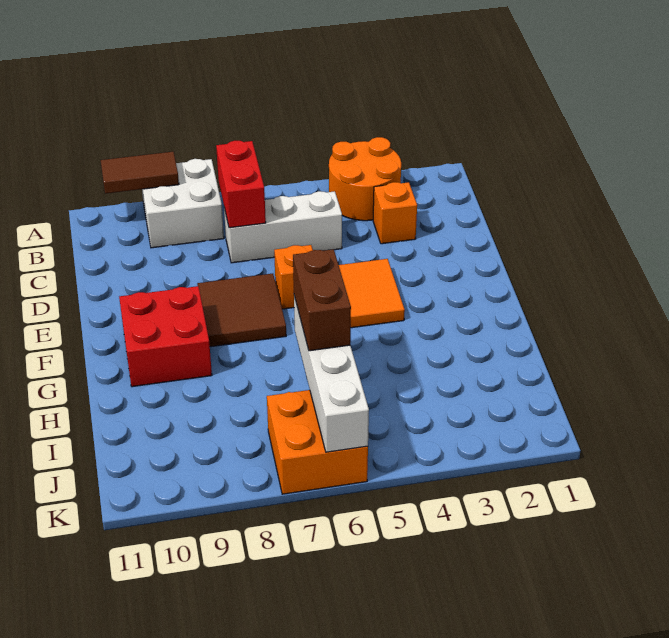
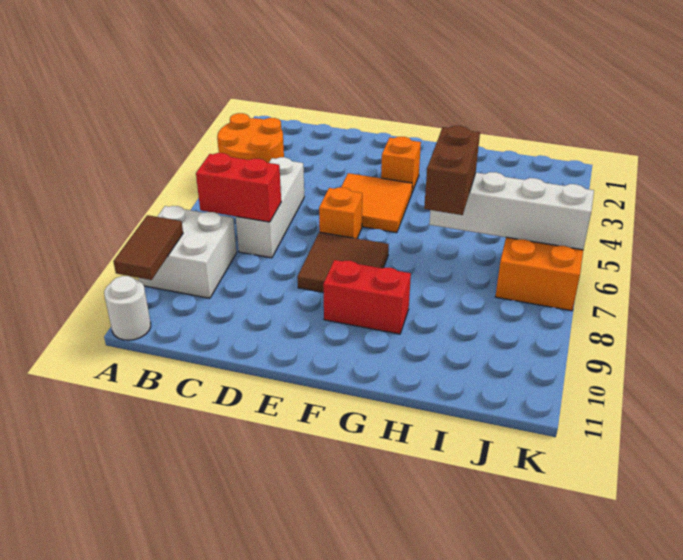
none -> white round brick A11 level 1
orange brick C3 level 1 -> orange brick F3 level 1
red brick F9:G10 level 1 -> red brick F9:G9 level 1
brown brick H6:I6 level 3 -> brown brick H6:H7 level 3

